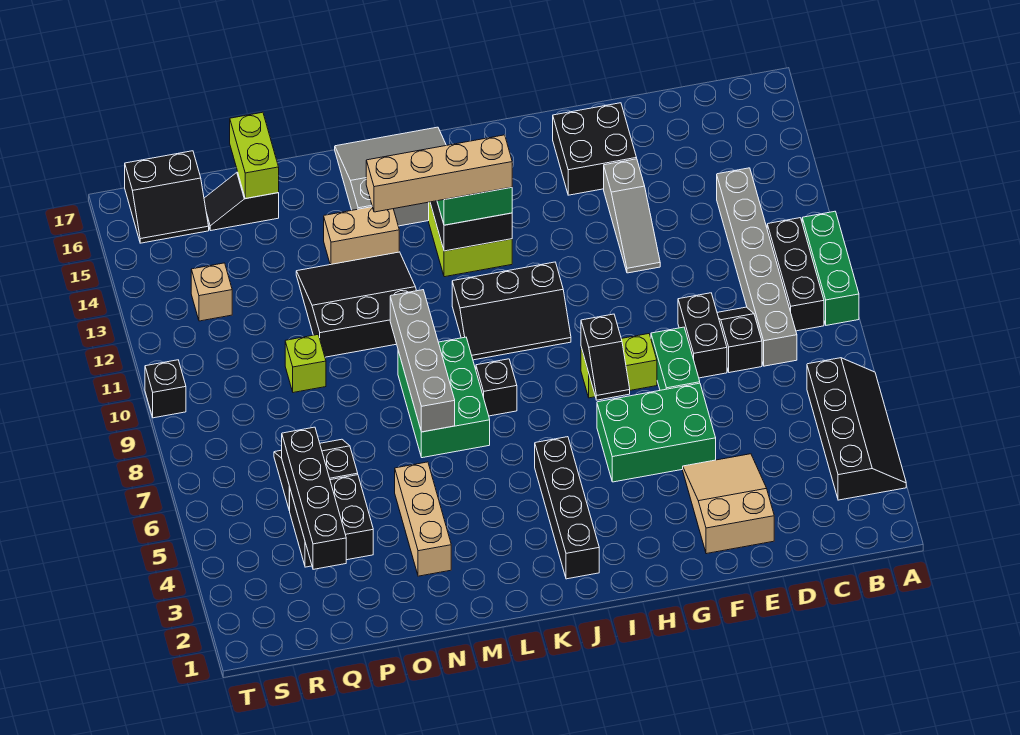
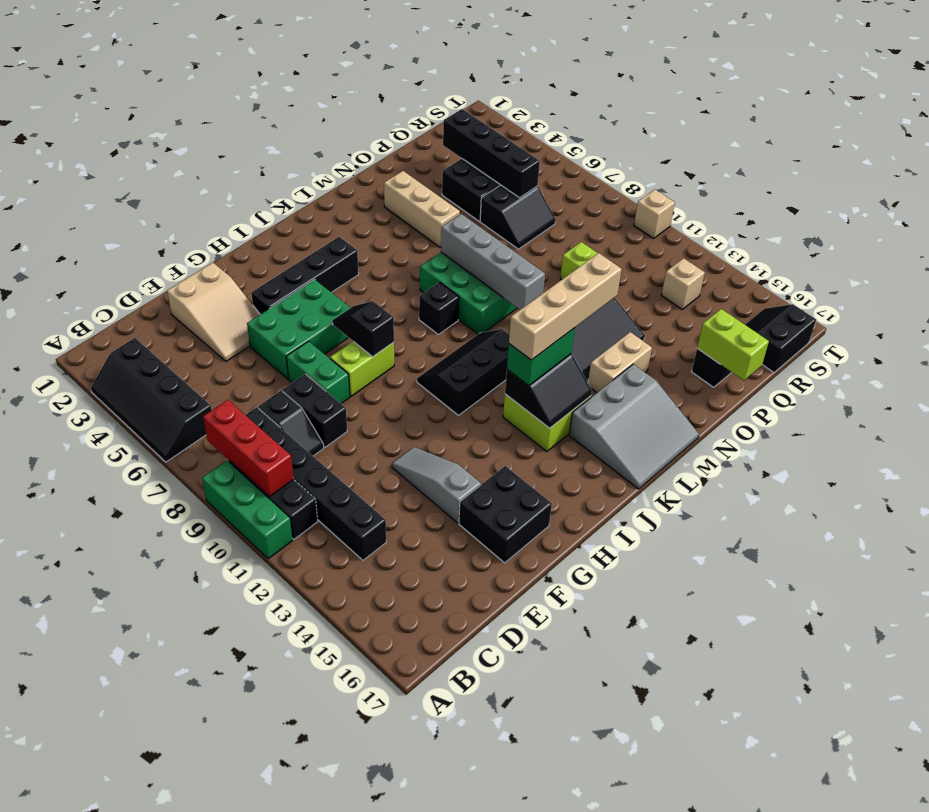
none -> red brick B8:B10 level 2
grey brick C8:C13 level 1 -> black brick C8:C13 level 1
black brick J2:J5 level 1 -> black brick G4:J4 level 1
black brick T10 level 1 -> tan brick T10 level 1

